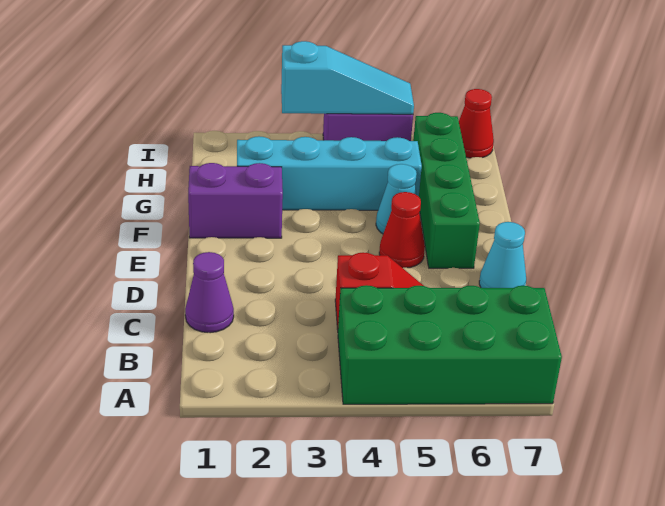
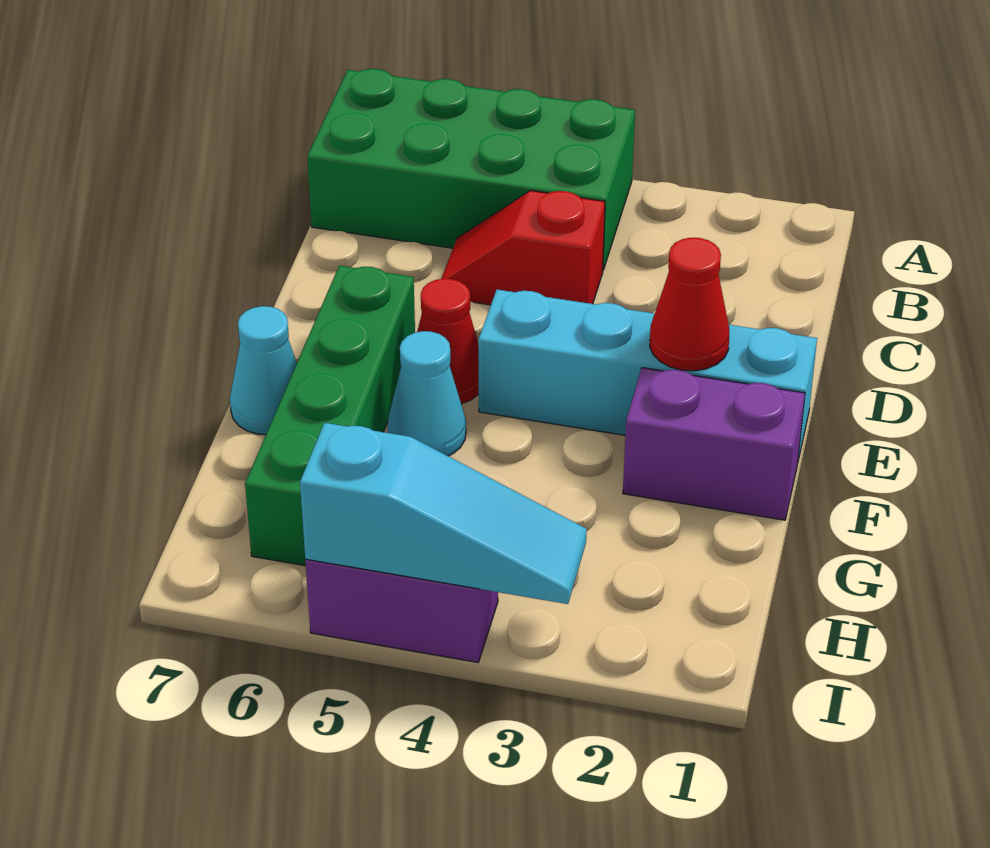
purple cone C1 level 1 -> none
cyan cone D7 level 1 -> cyan cone F7 level 1
cyan brick G2:G5 level 1 -> cyan brick E1:E4 level 1
cyan slope I3:I5 level 2 top 3 -> cyan slope I3:I5 level 2 top 5
red cone I7 level 1 -> red cone E2 level 2

